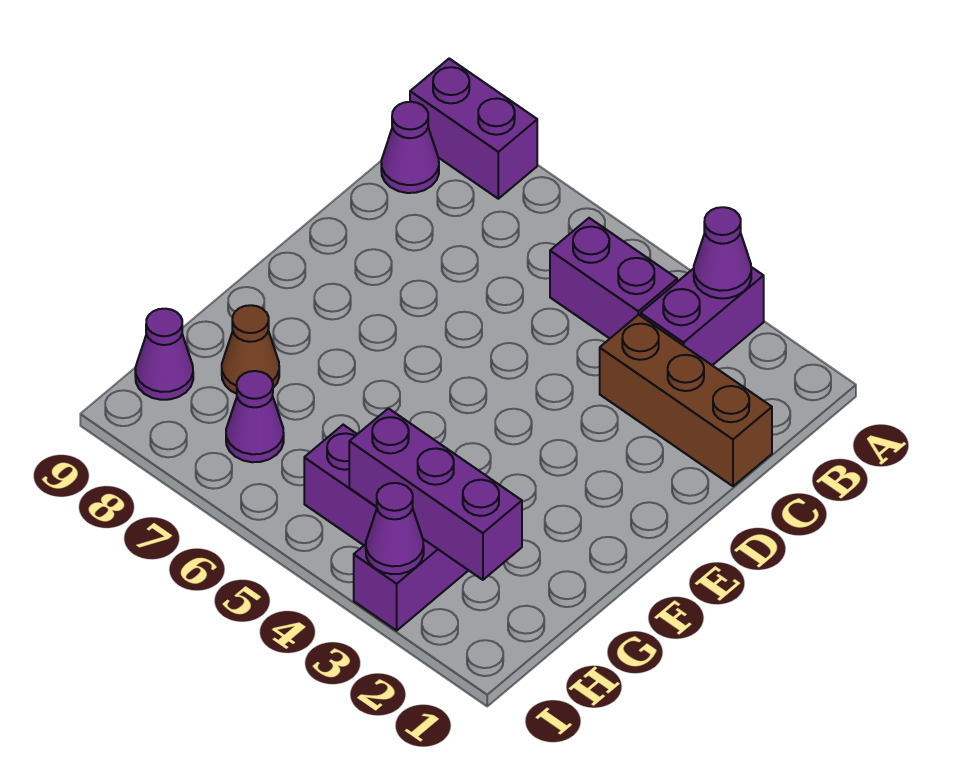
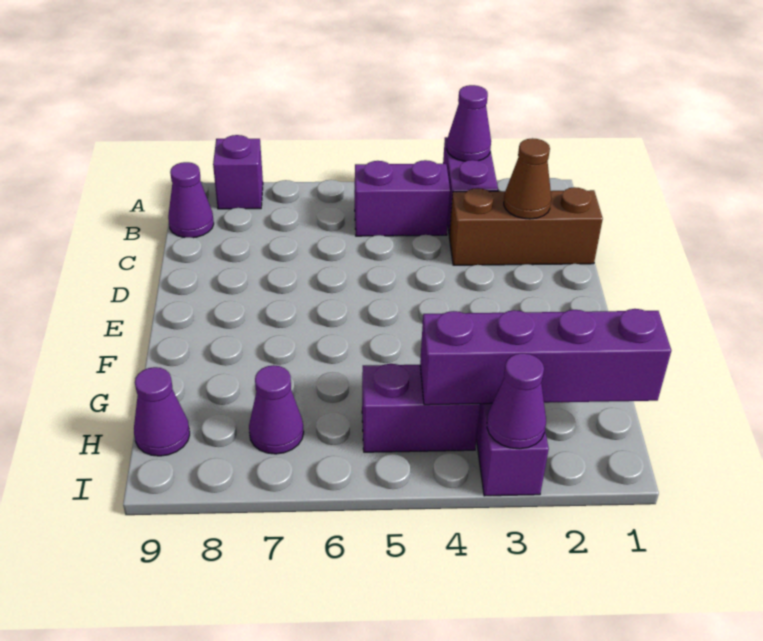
purple brick A8:A9 level 1 -> purple brick A8 level 1
brown cone G8 level 1 -> brown cone C2 level 2
purple brick H2:H4 level 2 -> purple brick H1:H4 level 2

